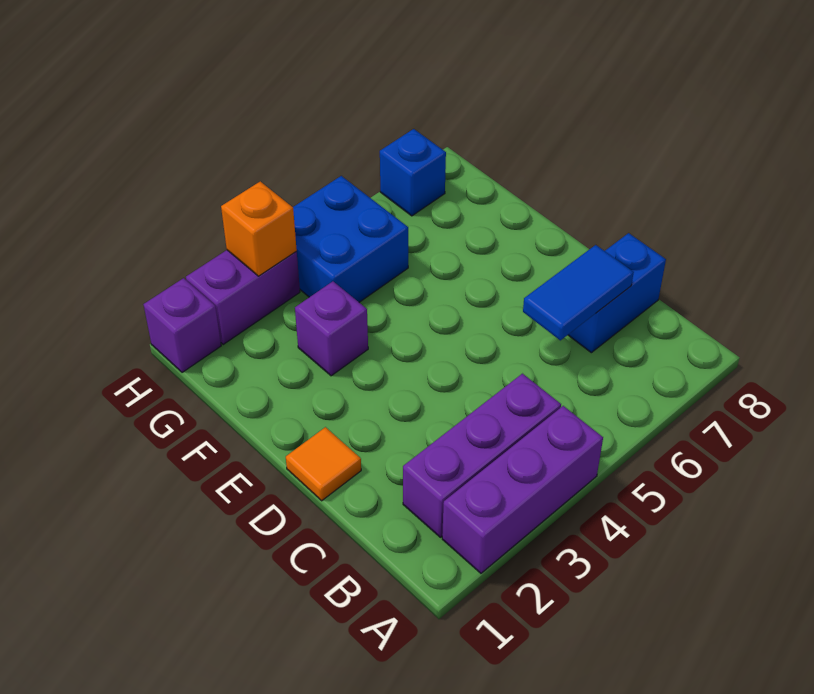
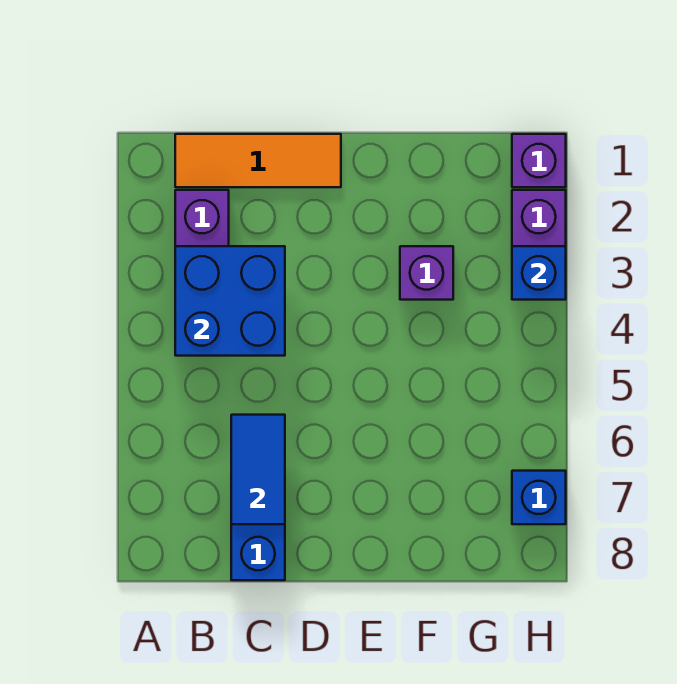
purple brick A2:A4 level 1 -> none
orange tile D1 level 1 -> orange tile B1:D1 level 1
blue brick G4:H5 level 1 -> blue brick B3:C4 level 2
orange brick H3 level 2 -> blue brick H3 level 2

